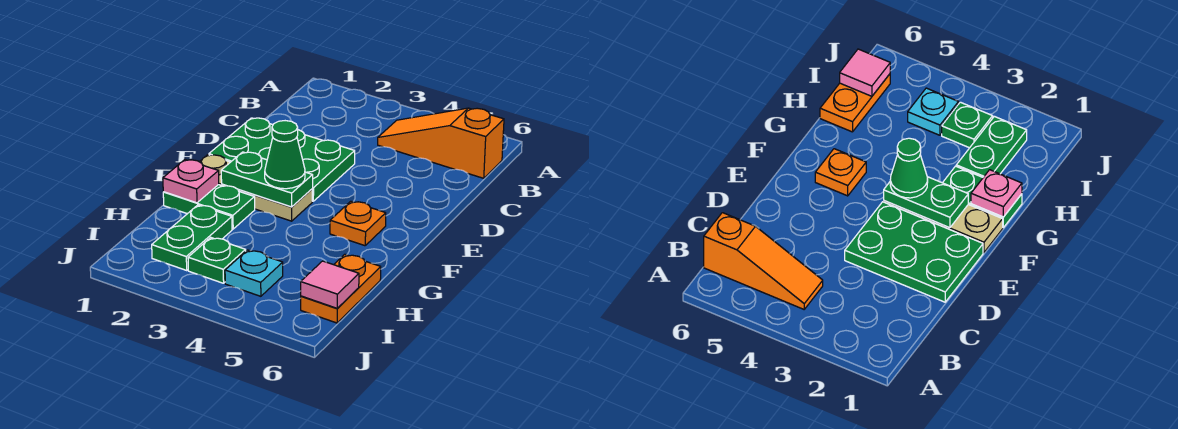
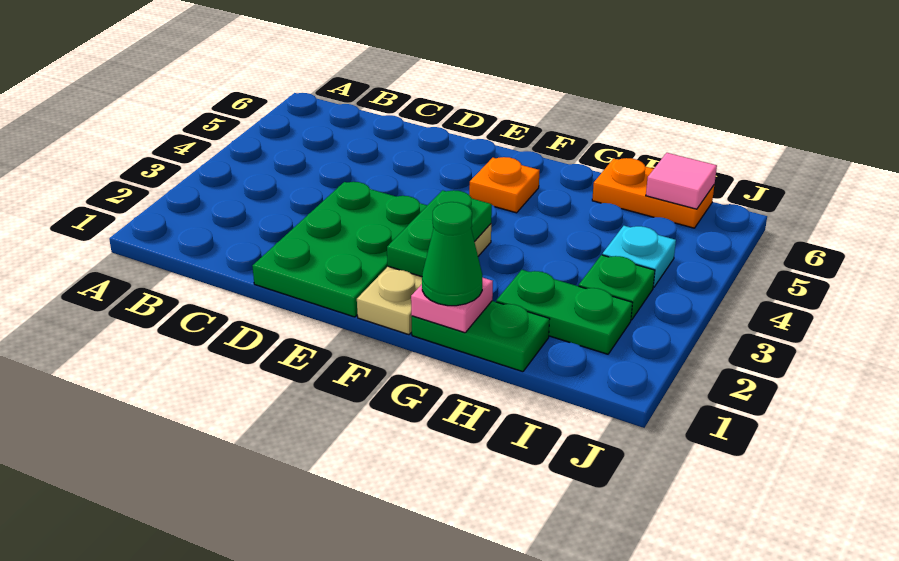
orange slope B4:B6 level 1 top 6 -> none
green cone F3 level 3 -> green cone G1 level 3
green plate G1:G2 level 1 -> green plate G1:H1 level 1

